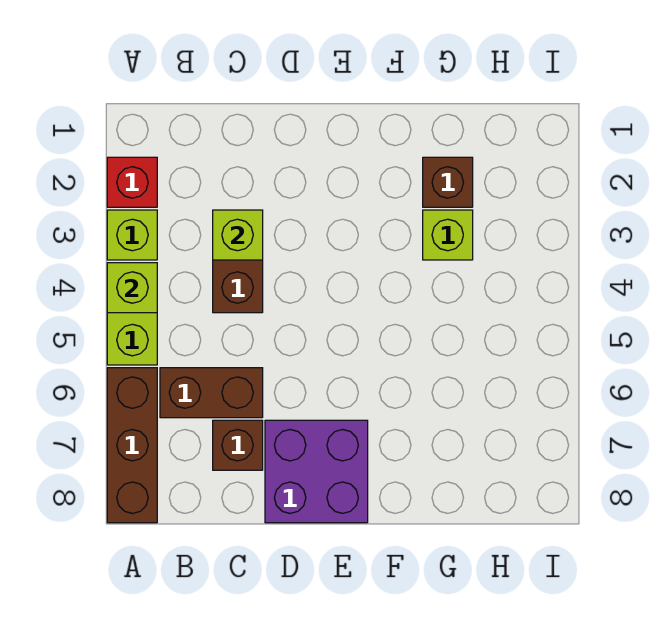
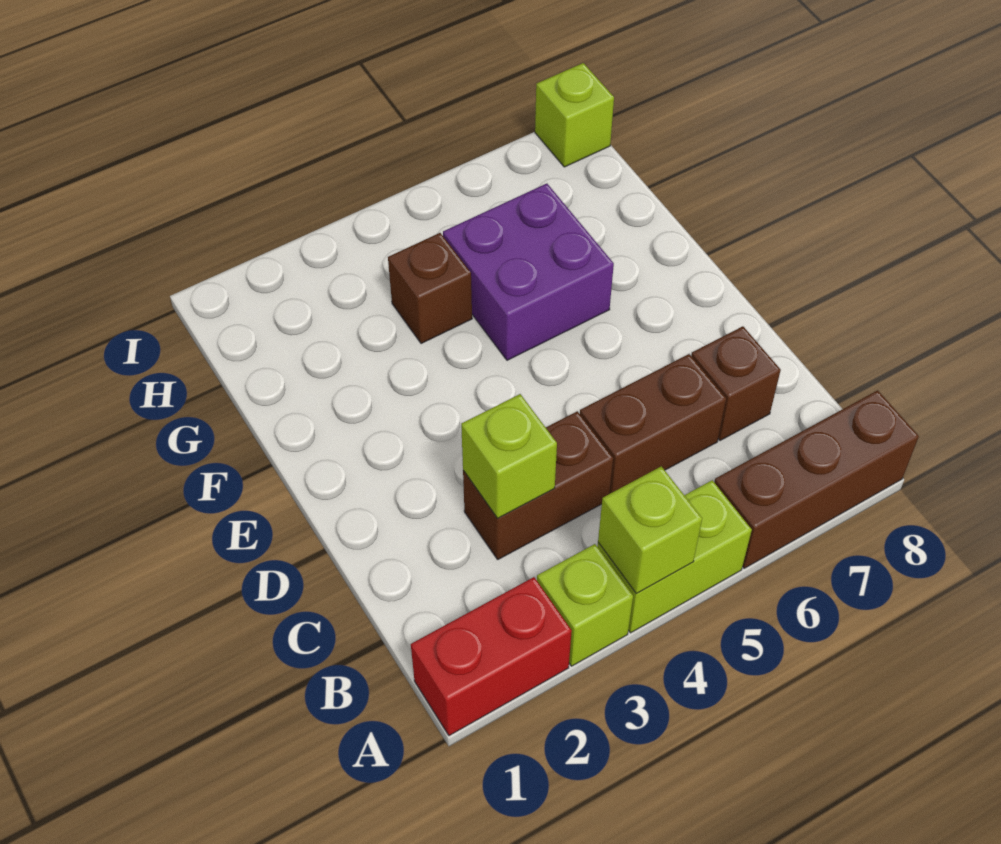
red brick A2 level 1 -> red brick A1:A2 level 1
brown brick B6:C6 level 1 -> brown brick C5:C6 level 1
purple brick D7:E8 level 1 -> purple brick F5:G6 level 1
brown brick G2 level 1 -> brown brick G4 level 1
lime brick G3 level 1 -> lime brick I8 level 1

